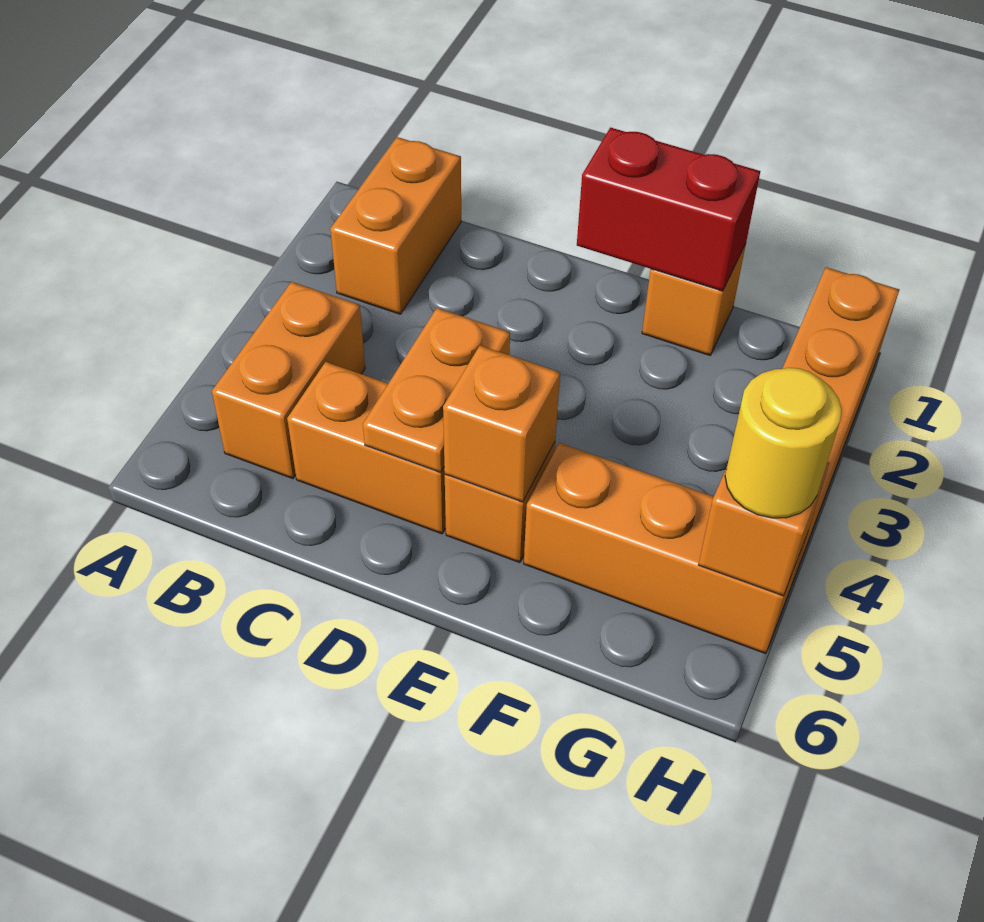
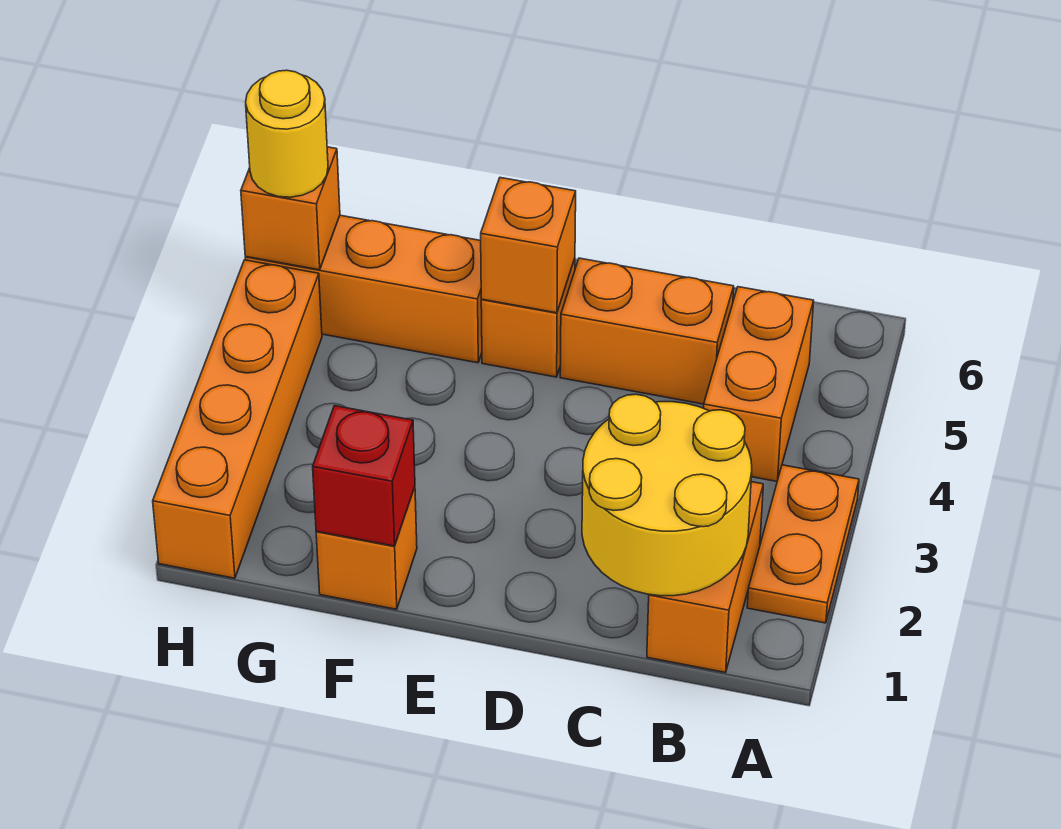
none -> yellow round brick B1:C2 level 2
orange plate D4:D5 level 2 -> orange plate A2:A3 level 1
red brick E1:F1 level 2 -> red brick F1 level 2

